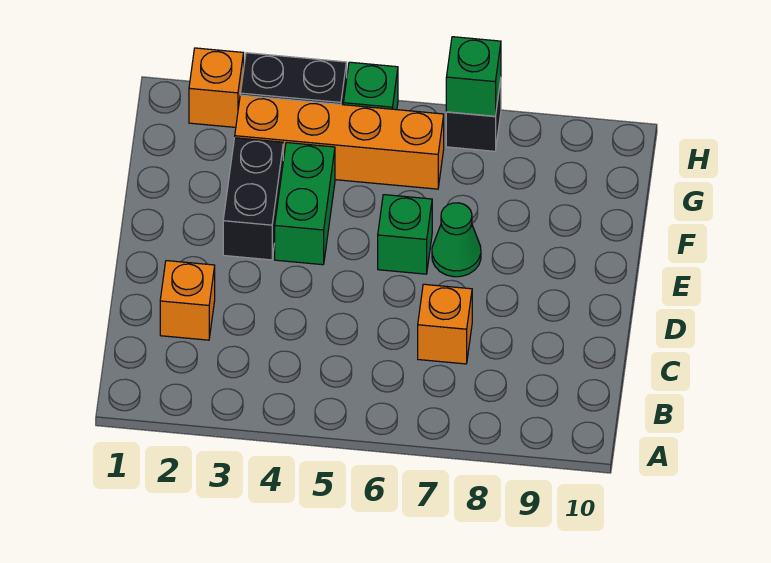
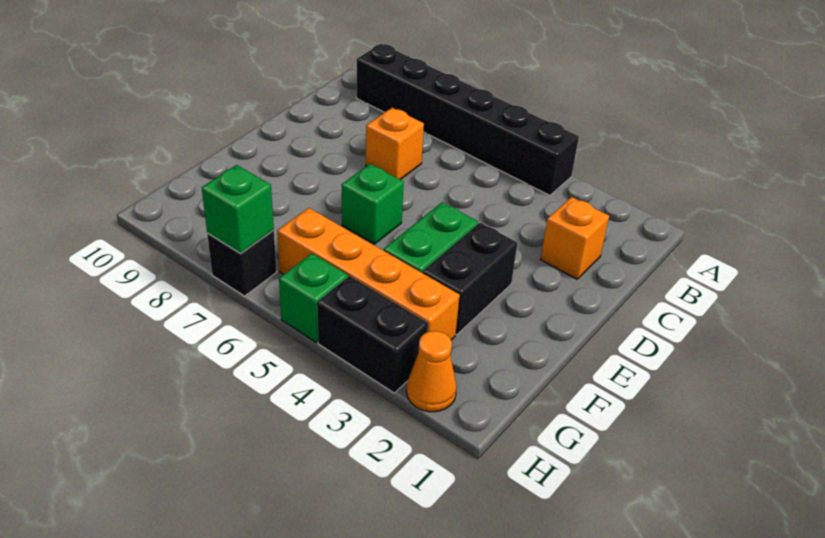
none -> black brick A4:A9 level 1
green cone E7 level 1 -> none
orange brick H2 level 1 -> orange cone H2 level 1

